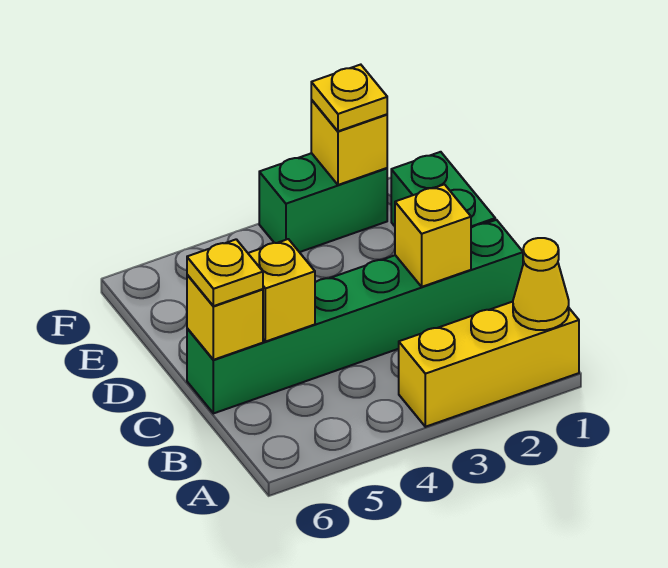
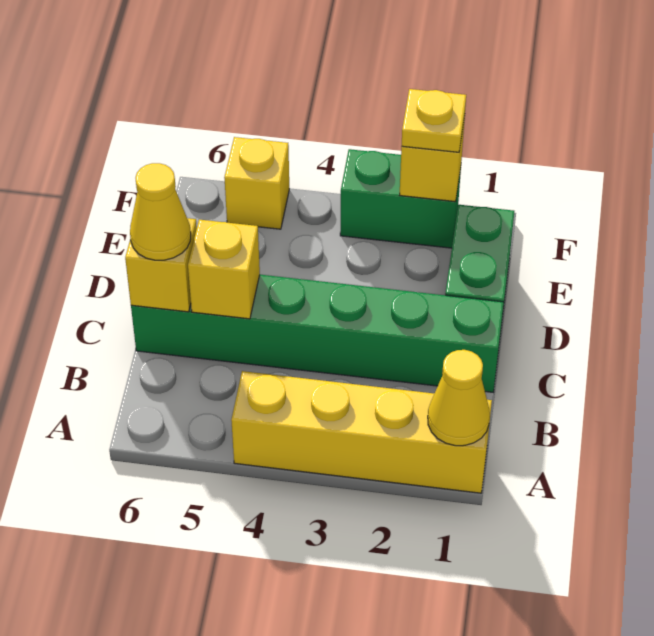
yellow brick A1:A3 level 1 -> yellow brick A1:A4 level 1
yellow brick C2 level 2 -> yellow brick F5 level 1
yellow plate C6 level 3 -> yellow cone C6 level 3

